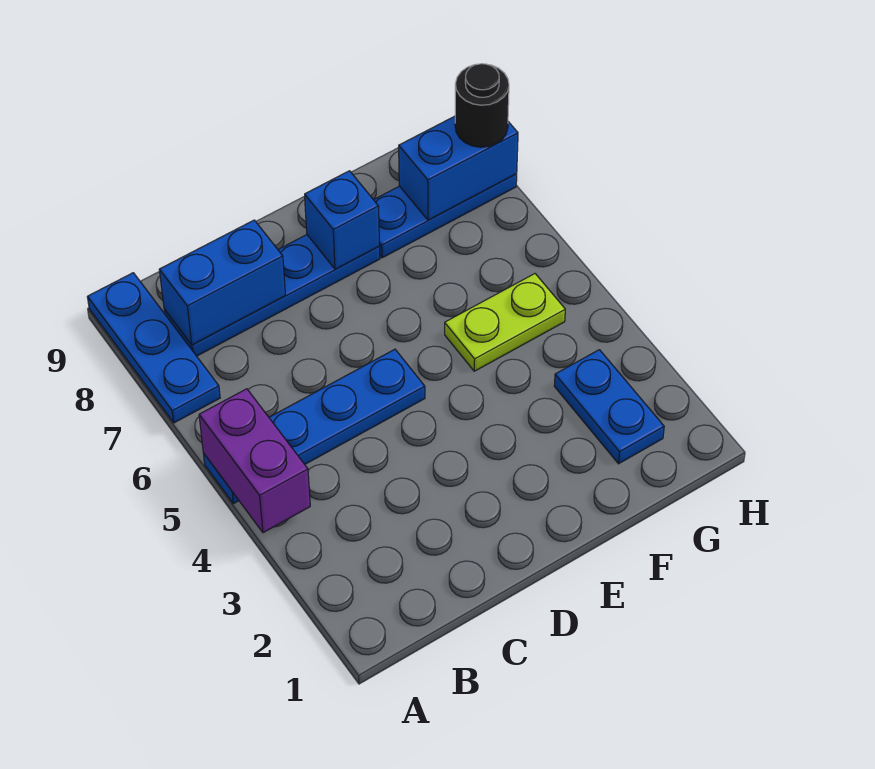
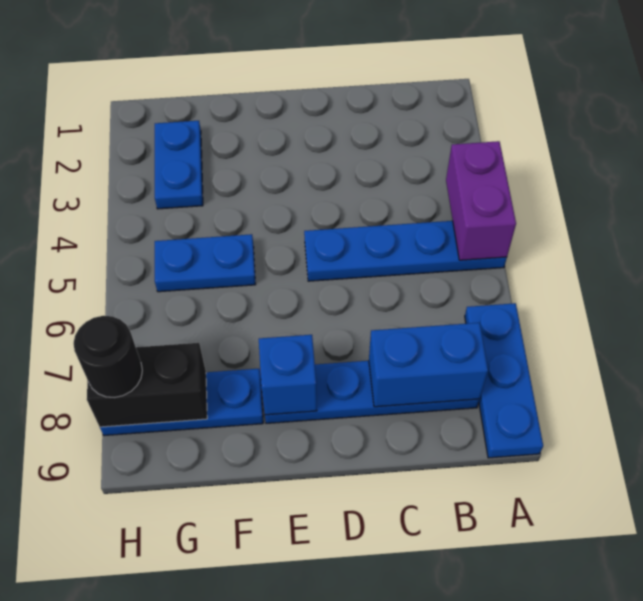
lime plate F5:G5 level 1 -> blue plate F5:G5 level 1
blue brick G8:H8 level 2 -> black brick G8:H8 level 2

